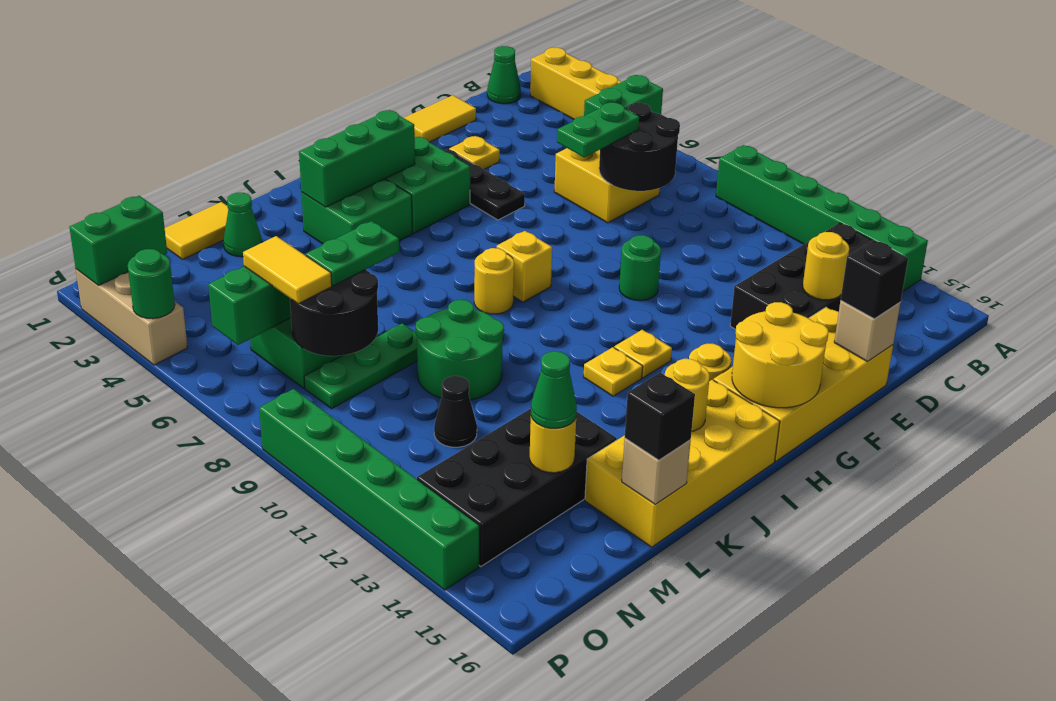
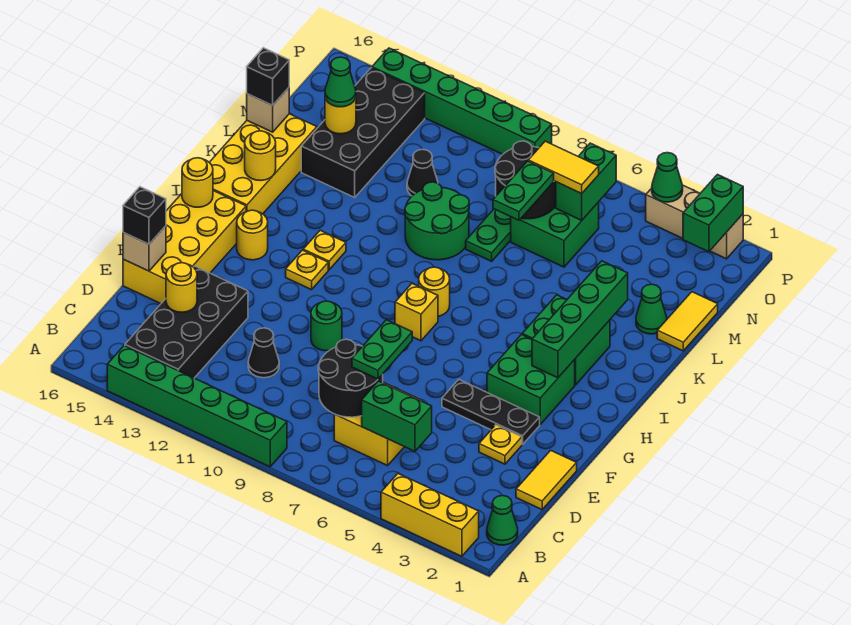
green brick B6:C6 level 2 -> green brick C5:C6 level 2
none -> black cone D11 level 1
yellow round brick G15:H16 level 2 -> yellow round brick H16 level 2
green brick H3:J3 level 2 -> green brick H3:K3 level 2
green round brick P4 level 2 -> green cone P4 level 2

